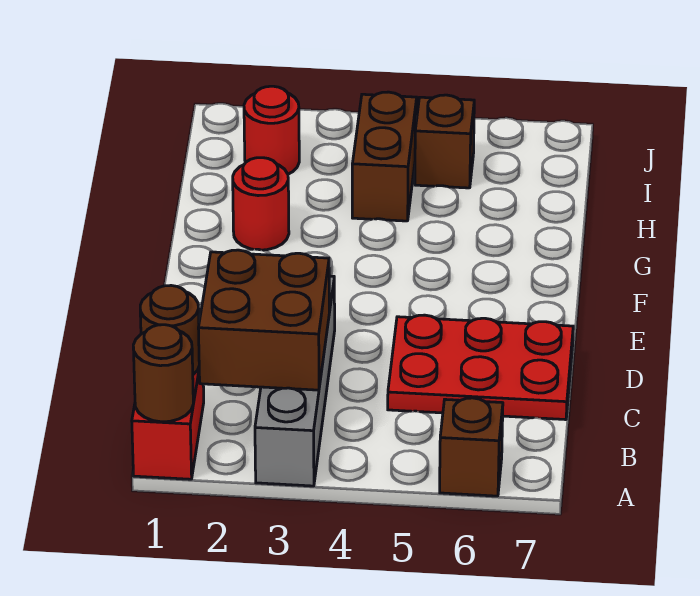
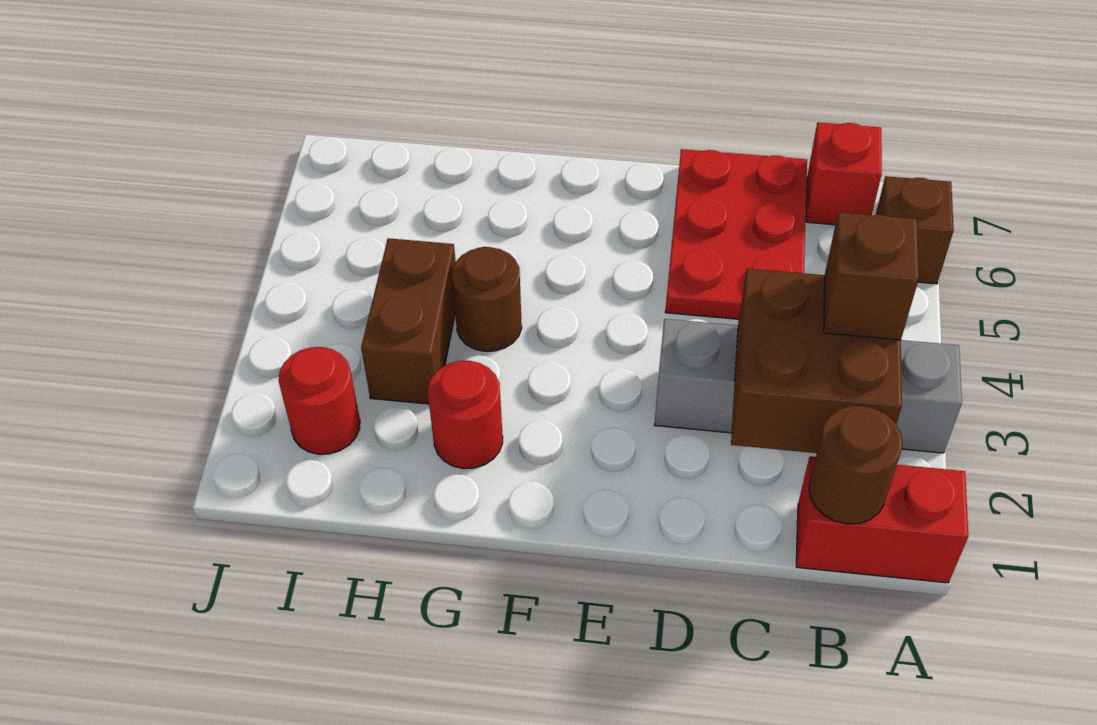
brown round brick A1 level 2 -> brown round brick G4 level 1
none -> red brick B7 level 1
brown brick H4:I4 level 1 -> brown brick H3:H4 level 1
brown brick I5 level 1 -> brown brick B3 level 3

